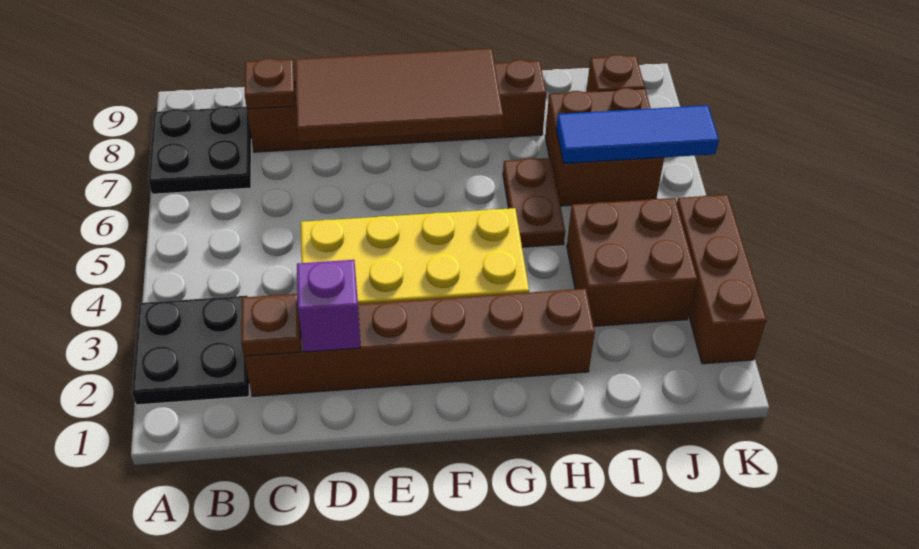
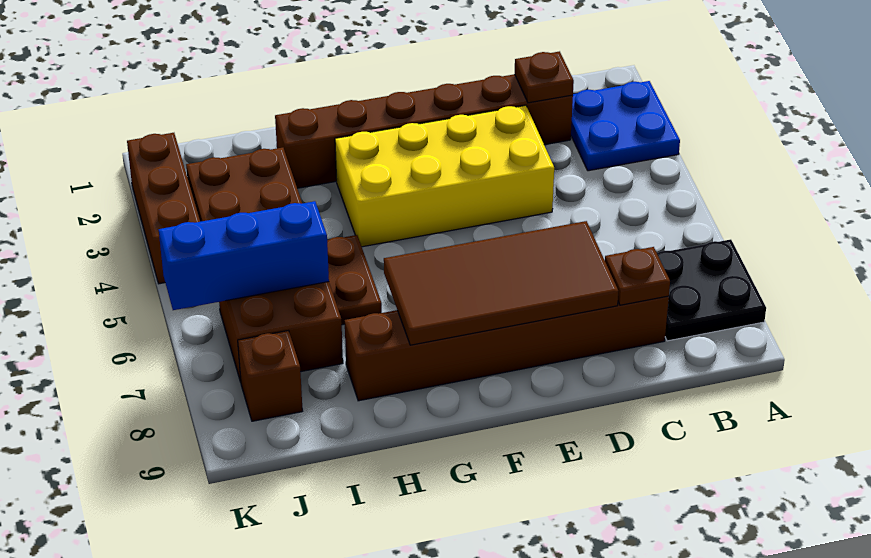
black plate A2:B3 level 1 -> blue plate A2:B3 level 1
purple brick D2 level 2 -> none
blue tile I6:K6 level 2 -> blue brick I6:K6 level 2

